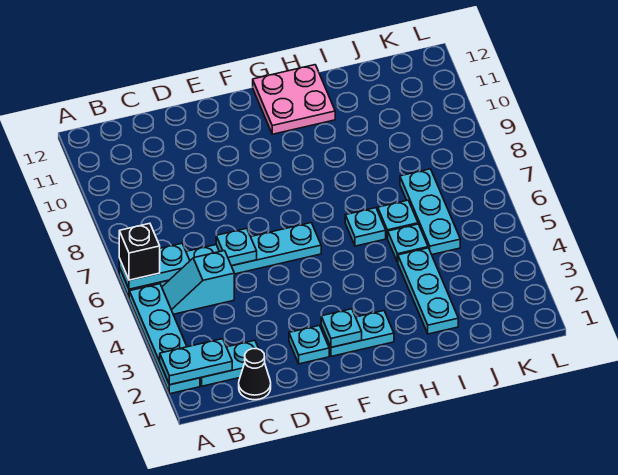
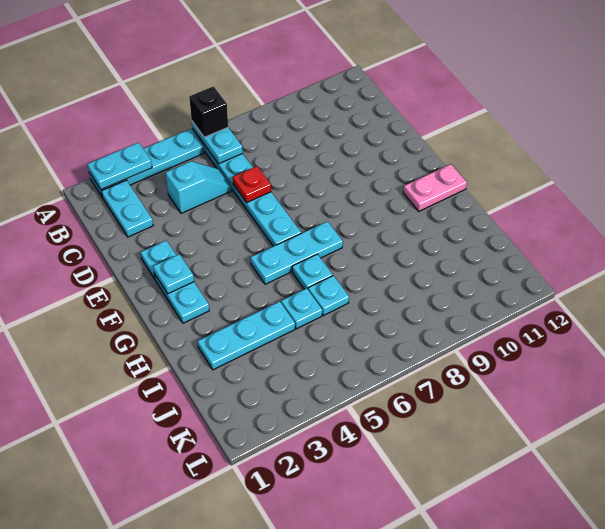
cyan plate A2:B2 level 2 -> cyan plate A2:A3 level 2
cyan slope B5:C5 level 1 top C -> cyan slope C4:C5 level 1 top 4
black cone C1 level 1 -> none
cyan plate D6 level 2 -> red plate D6 level 2
pink plate G11:H12 level 1 -> pink plate G11:G12 level 1
cyan plate J5:J7 level 1 -> cyan plate G5:G7 level 1

